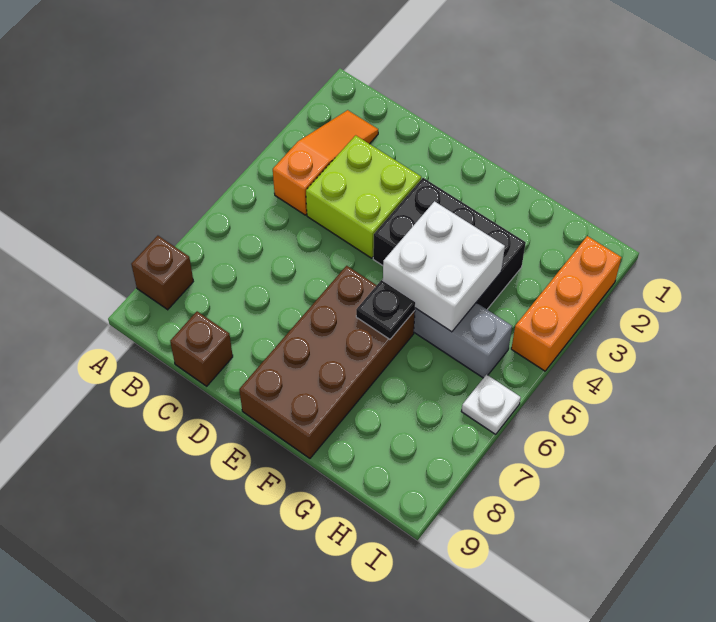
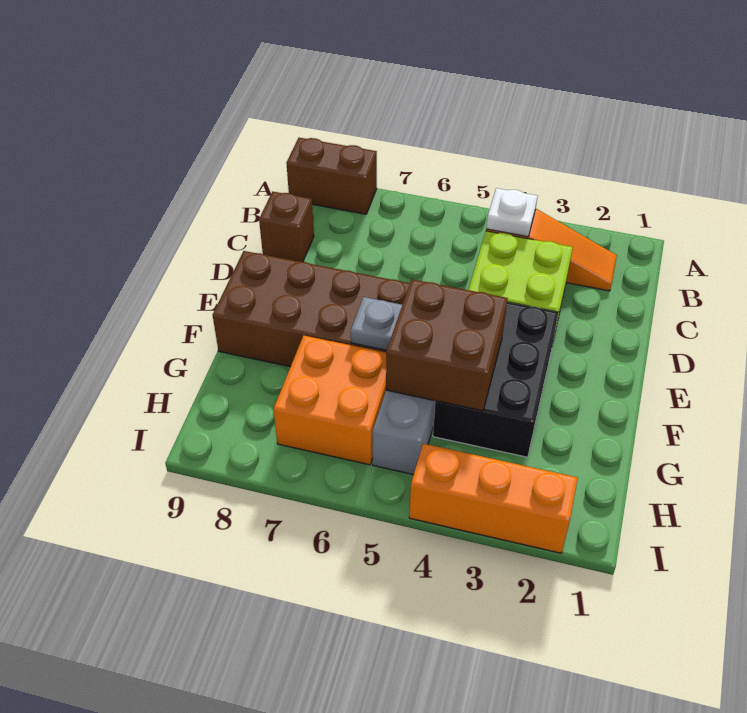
brown brick A8 level 1 -> brown brick A8:A9 level 1
white brick F4:G5 level 2 -> brown brick F4:G5 level 2
black plate F6 level 2 -> grey plate F6 level 2
none -> orange brick G6:H7 level 1
white plate I6 level 1 -> white plate B4 level 2

